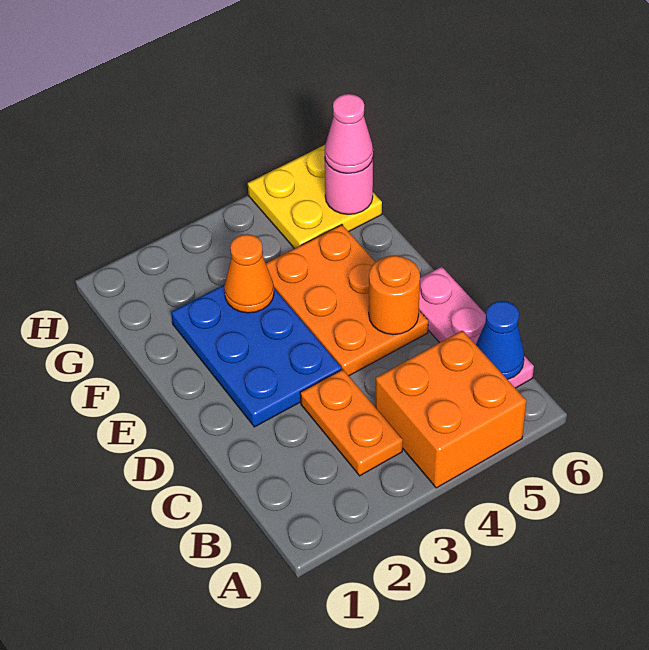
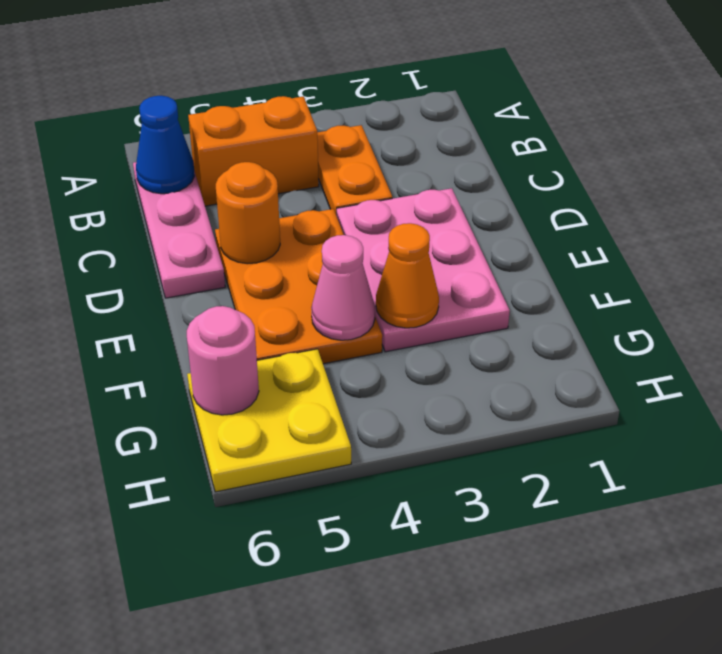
orange brick A4:B5 level 1 -> orange brick B4:B5 level 1
blue plate D2:F3 level 1 -> pink plate D2:F3 level 1
pink cone G6 level 3 -> pink cone F4 level 2

